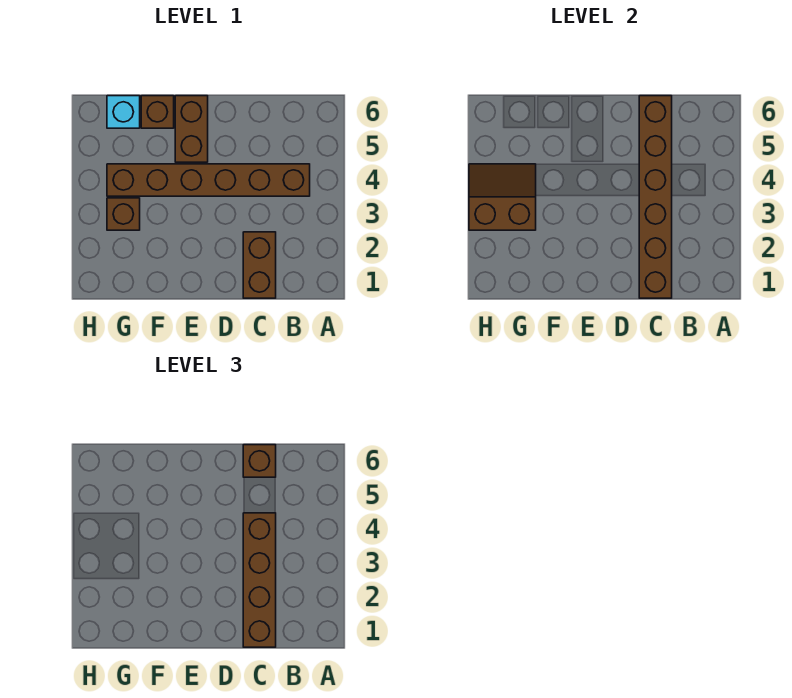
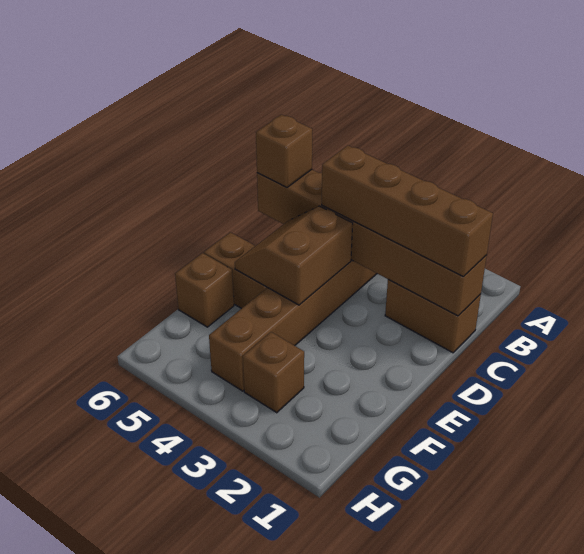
brown slope G3:H4 level 2 top 3 -> brown slope D4:E5 level 2 top 4
cyan brick G6 level 1 -> none

